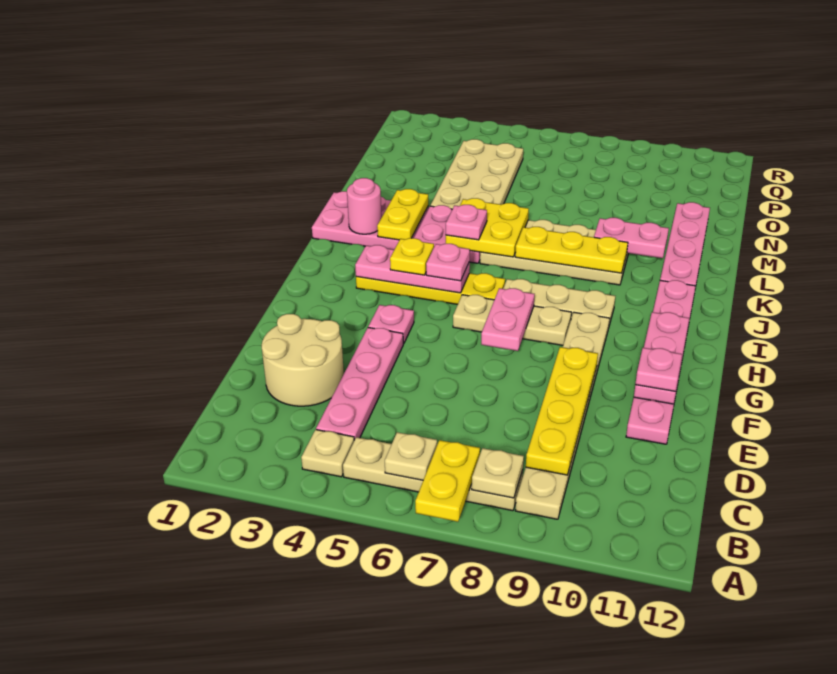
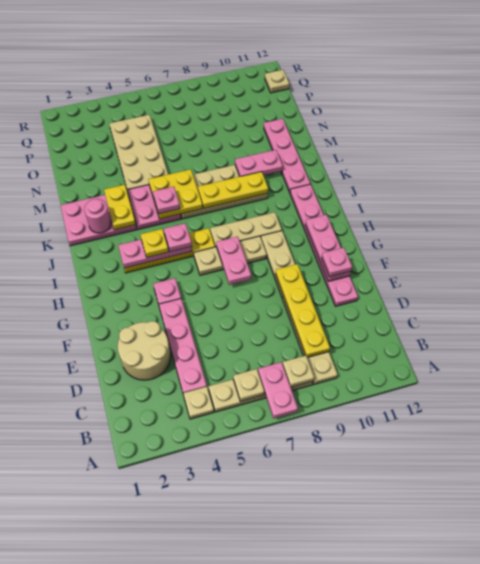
yellow plate A7:B7 level 2 -> pink plate A7:B7 level 2
none -> tan plate Q12 level 1

